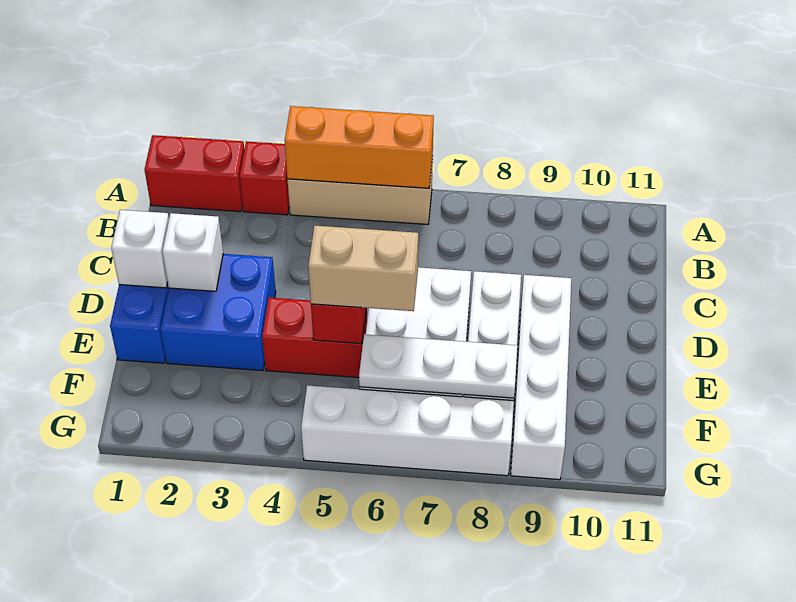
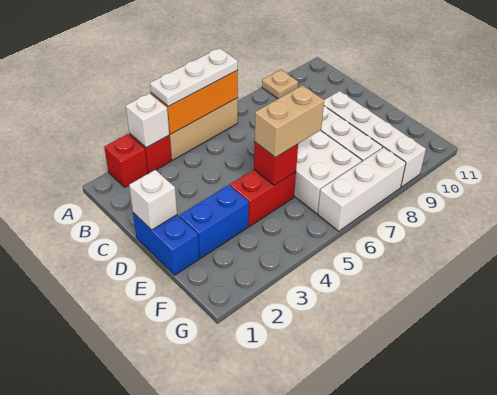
red brick A1:A2 level 1 -> red brick A2 level 1
none -> tan plate A9 level 1
blue brick D2:E3 level 1 -> blue brick E2:E3 level 1
white brick D2 level 2 -> white brick A3 level 2
white plate F6:F8 level 2 -> white plate A4:A6 level 3
white brick G5:G8 level 1 -> white brick G6:G8 level 1

